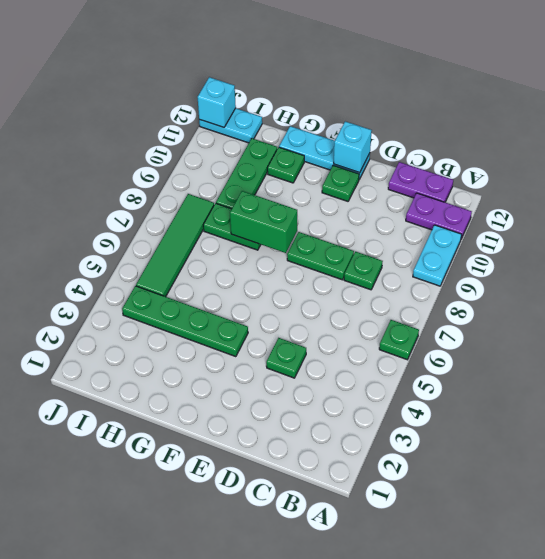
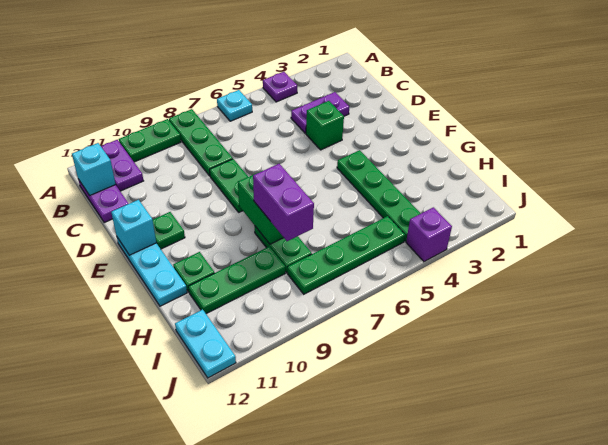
none -> purple plate A4 level 1
green plate A6 level 1 -> cyan plate A6 level 1
cyan plate A9:A10 level 1 -> green plate A9:A10 level 1
none -> purple plate C3:C4 level 1
green plate C8 level 1 -> green plate A8:C8 level 1
green plate D4 level 1 -> green brick D4 level 1
none -> purple brick G8:H8 level 3
green tile I5:I8 level 1 -> green plate I5:I8 level 1
none -> purple brick J4 level 1
cyan brick J12 level 2 -> cyan brick B12 level 2

